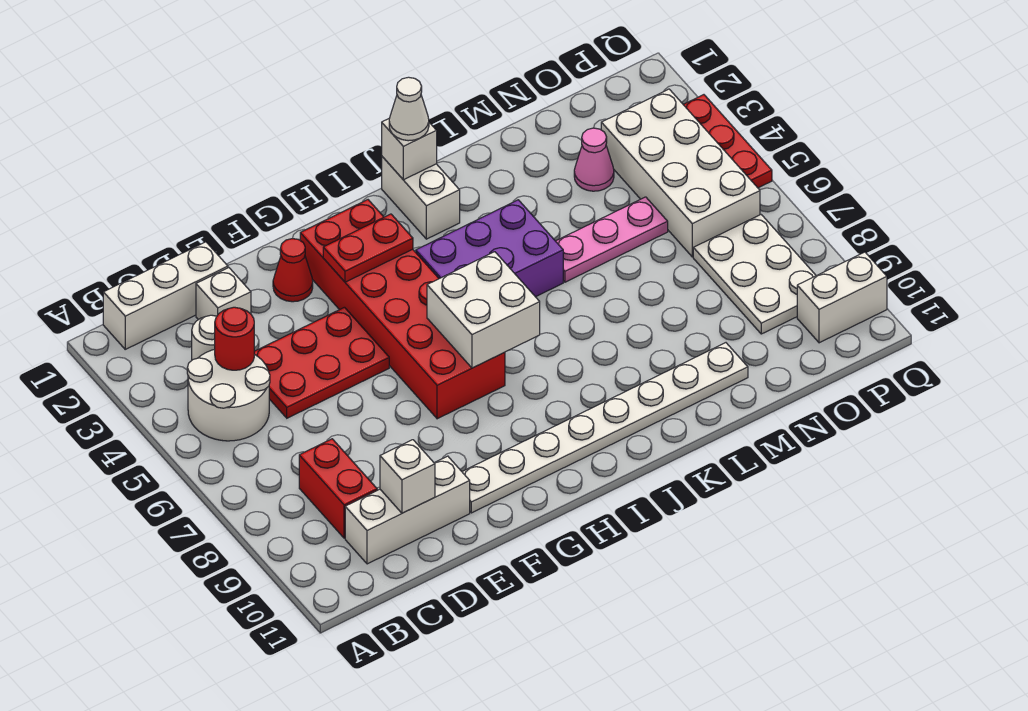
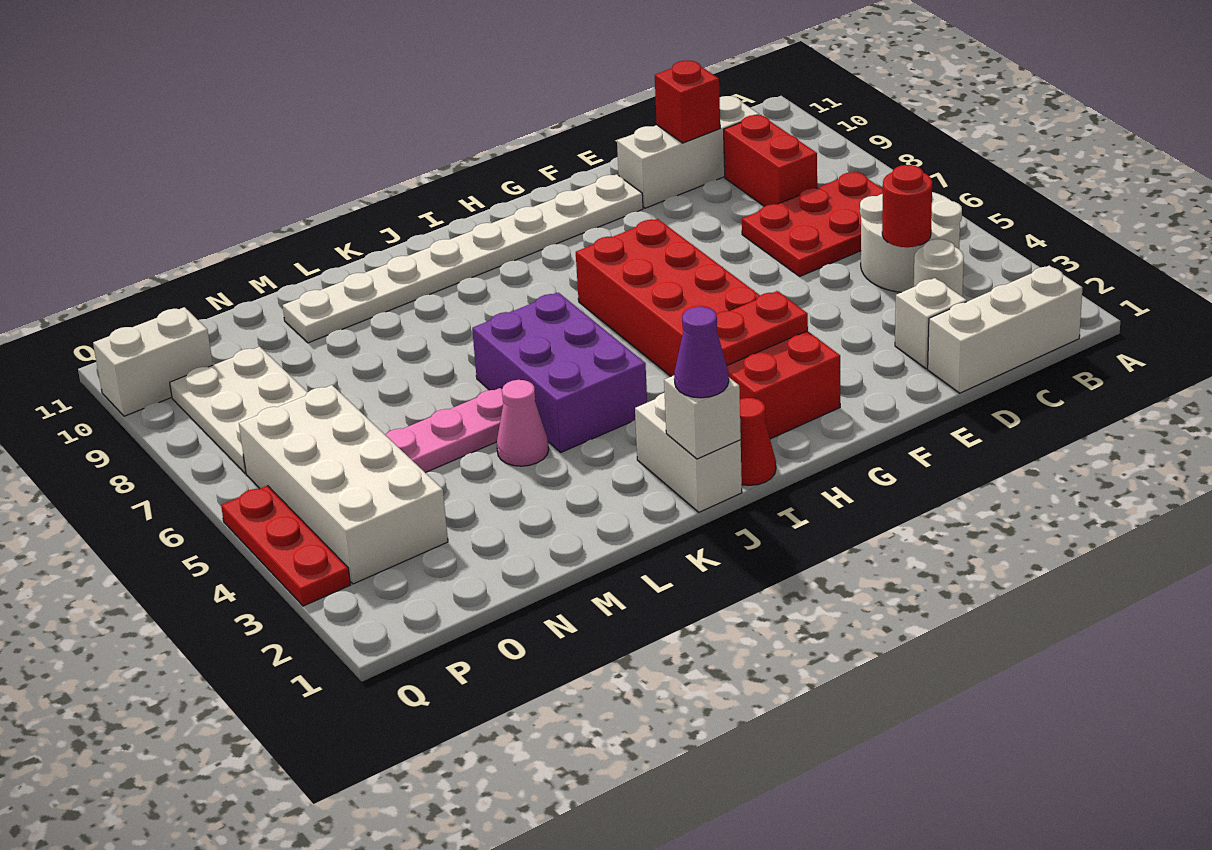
red plate D4:F5 level 1 -> red plate B6:D7 level 1
white brick D10 level 2 -> red brick D10 level 2
red cone F2 level 1 -> red cone I1 level 1
white brick H6:I7 level 2 -> none
purple brick I4:K5 level 1 -> purple brick J4:K6 level 1
white cone J1 level 3 -> purple cone J1 level 3
pink cone N3 level 1 -> pink cone L4 level 1

